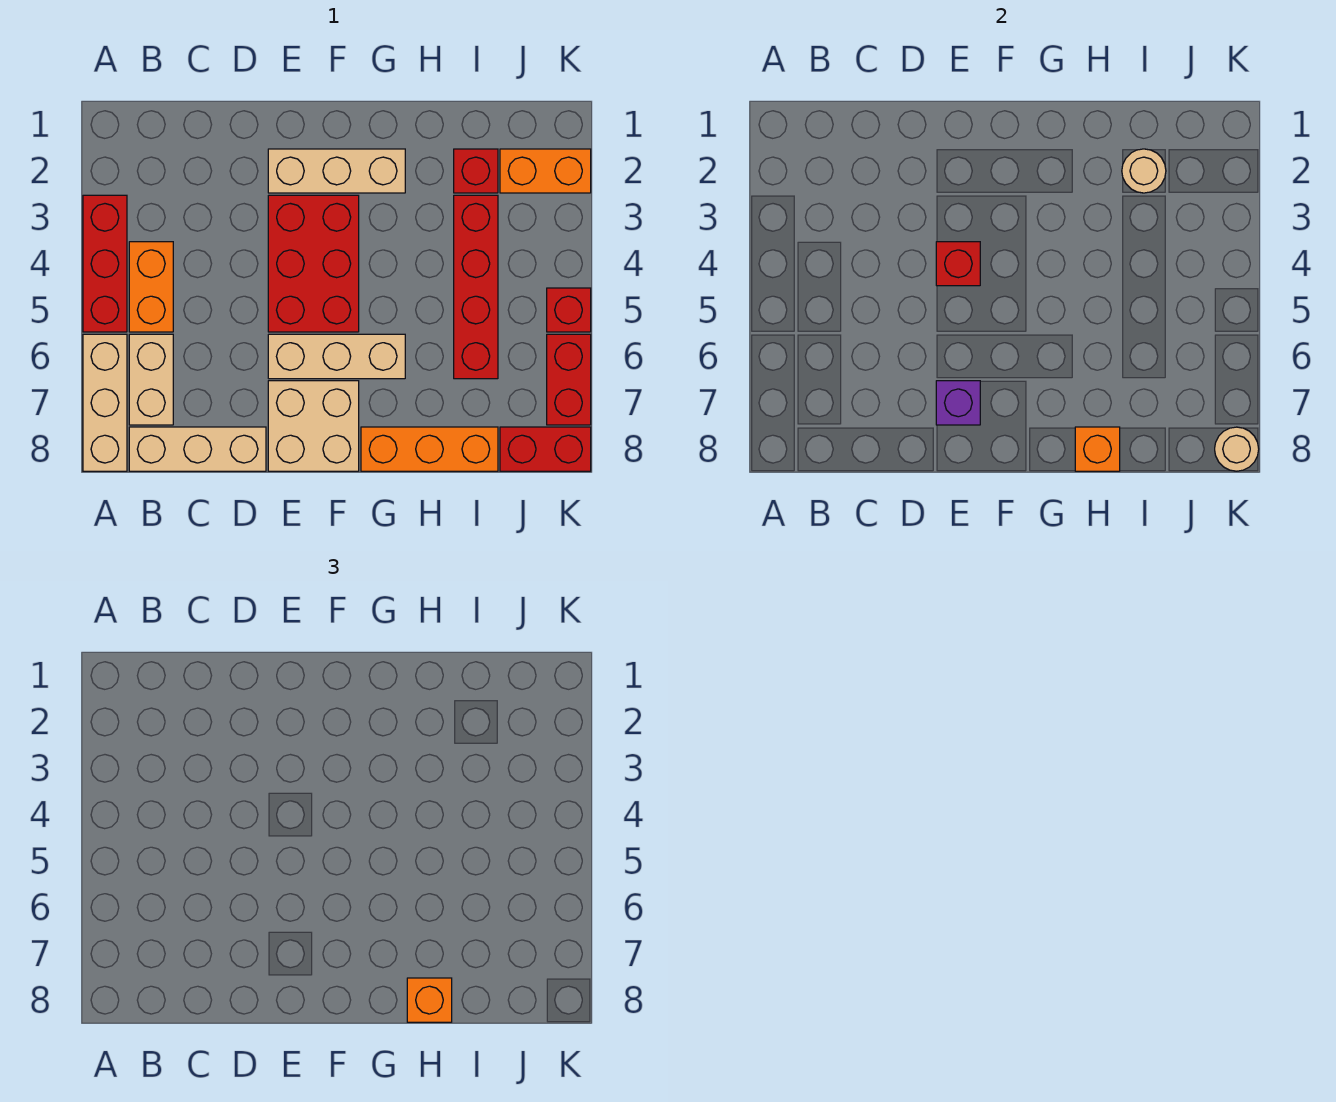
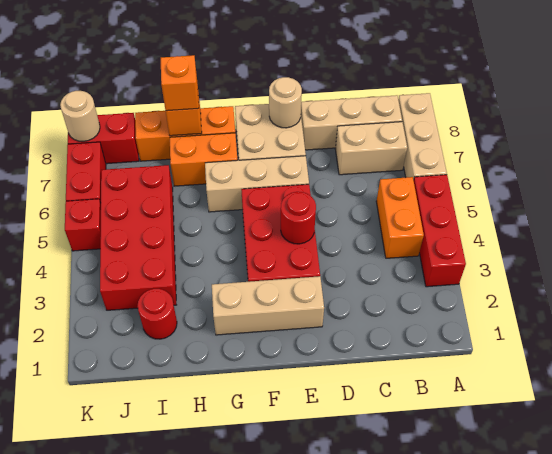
tan brick B6:B7 level 1 -> tan brick B7:C7 level 1
red brick E4 level 2 -> red round brick E4 level 2
purple brick E7 level 2 -> none
red brick I2 level 1 -> red round brick I2 level 1
tan round brick I2 level 2 -> tan round brick E8 level 2
red brick I3:I6 level 1 -> red brick I3:J6 level 1
orange brick J2:K2 level 1 -> orange brick G7:H7 level 1

